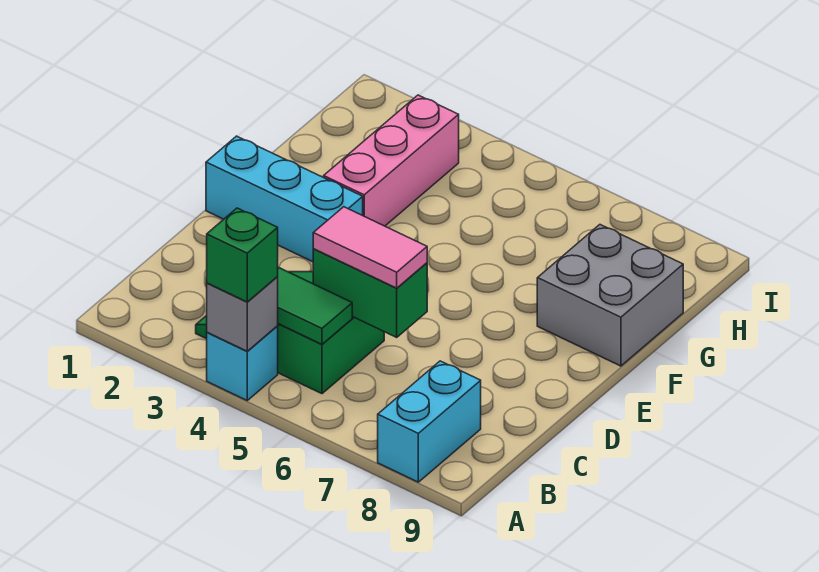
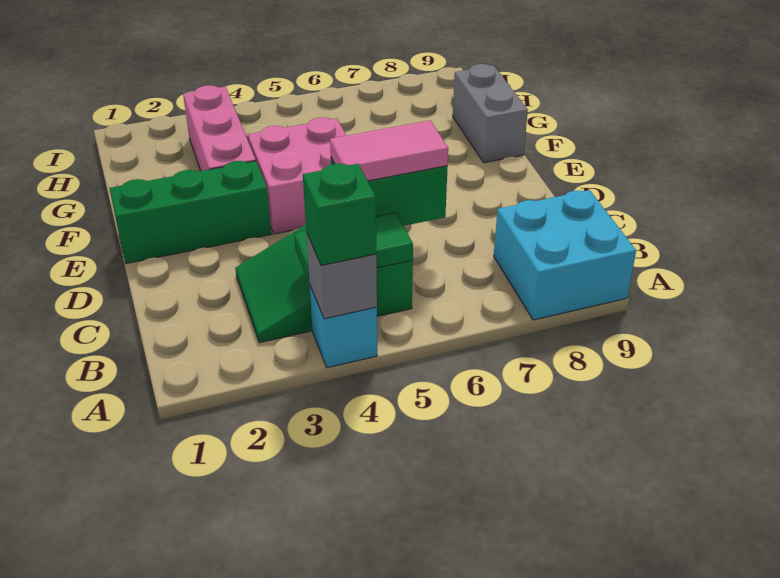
cyan brick A8:B8 level 1 -> cyan brick A8:B9 level 1
cyan brick E1:E3 level 1 -> green brick E1:E3 level 1
none -> pink brick E4:F5 level 1
grey brick F8:G9 level 1 -> grey brick F9:G9 level 1

